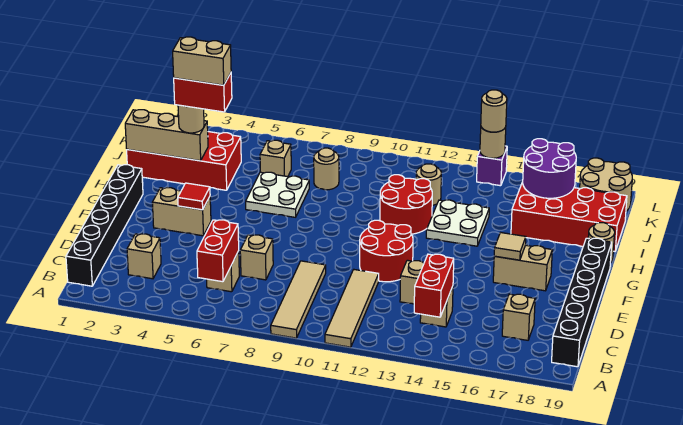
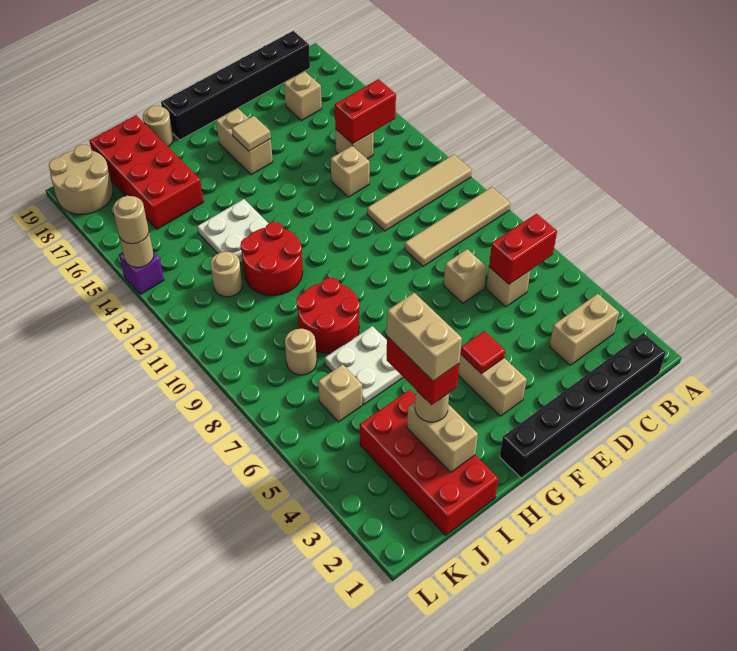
tan brick C3 level 1 -> tan brick B3:C3 level 1
red round brick E11:F12 level 1 -> red round brick H8:I9 level 1
tan brick I1:I3 level 2 -> tan brick I2:I3 level 2
purple round brick J16:K17 level 2 -> none

